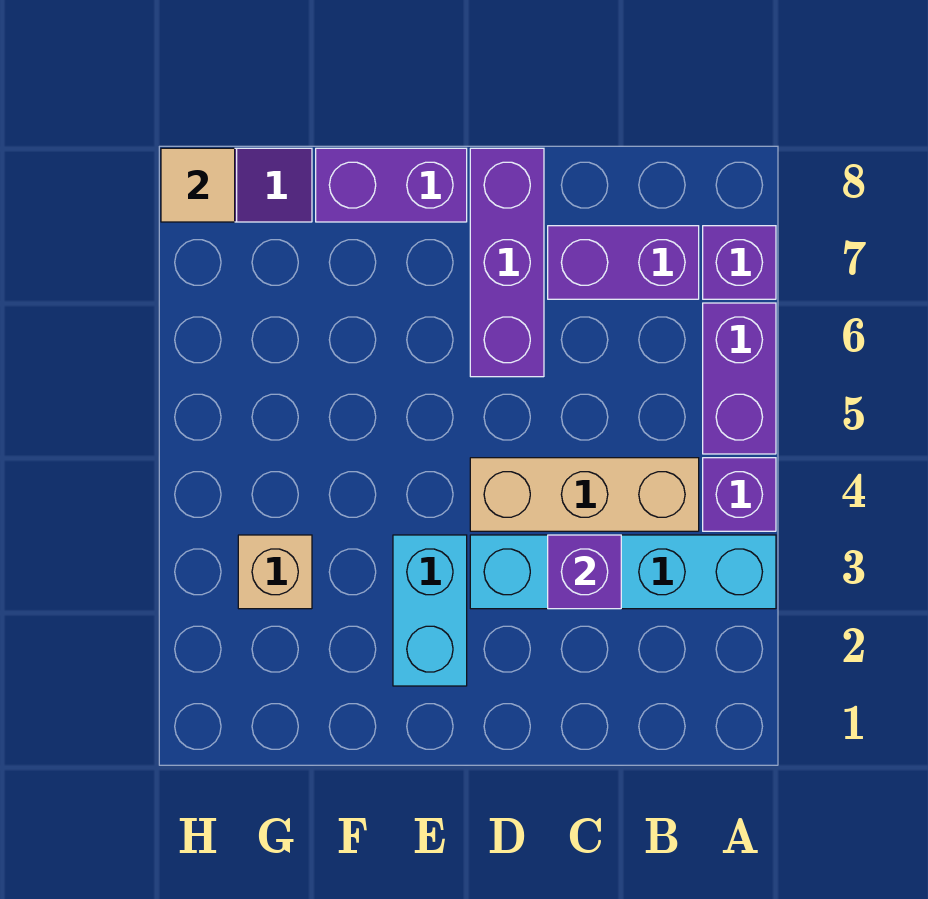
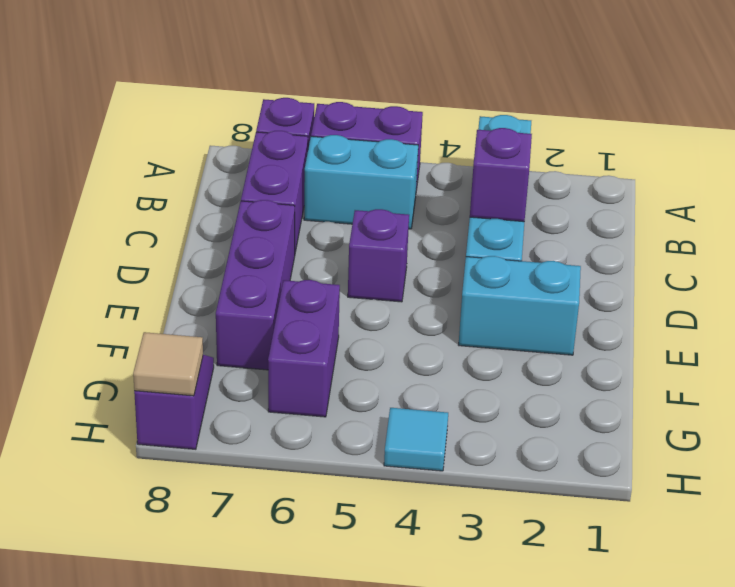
purple brick A4 level 1 -> purple brick D5 level 1
tan brick B4:D4 level 1 -> none
none -> cyan brick B5:B6 level 1
purple brick D6:D8 level 1 -> purple brick D7:F7 level 1
purple brick E8:F8 level 1 -> purple brick F6:G6 level 1
tan brick G3 level 1 -> none
none -> cyan tile H4 level 1

